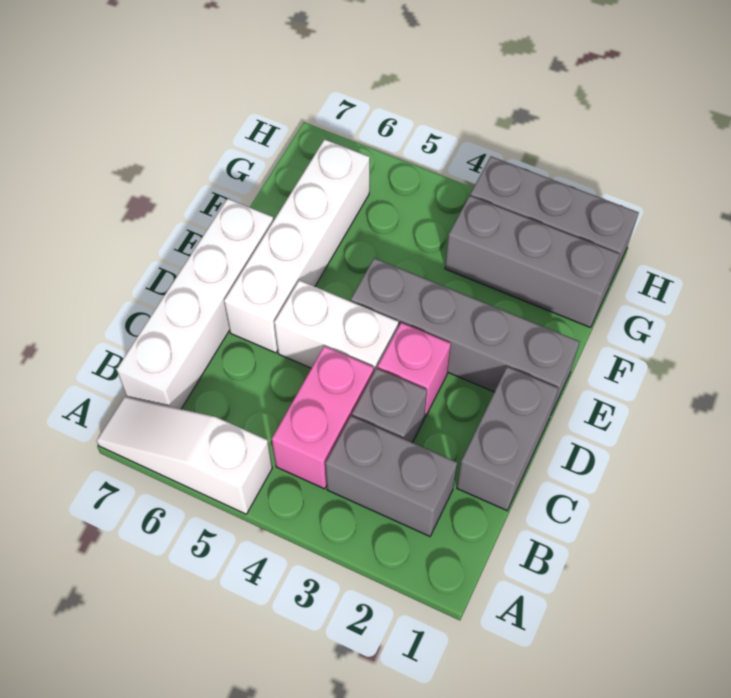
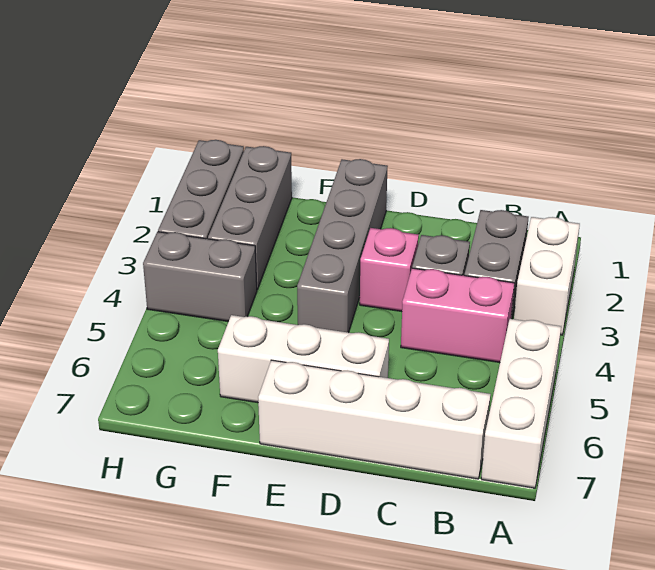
white slope A5:A7 level 1 top 5 -> white brick A5:A7 level 1
grey brick C1:D1 level 1 -> grey brick G4:H4 level 1
white brick D4:D5 level 1 -> white brick A2:A3 level 1
white brick D6:G6 level 1 -> white brick D6:F6 level 1

